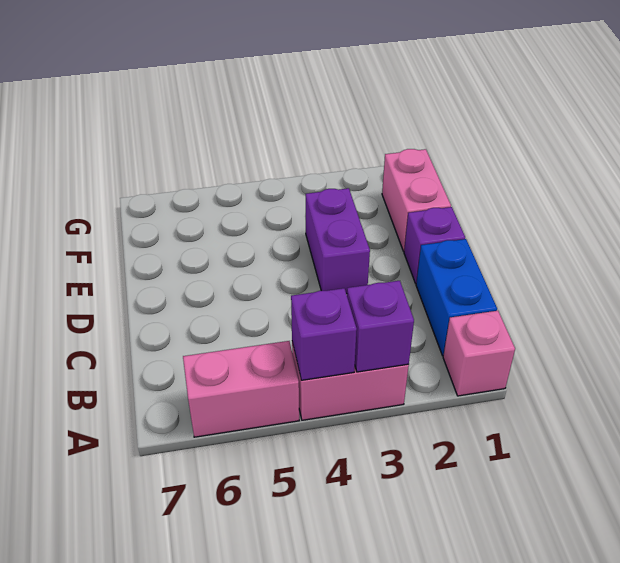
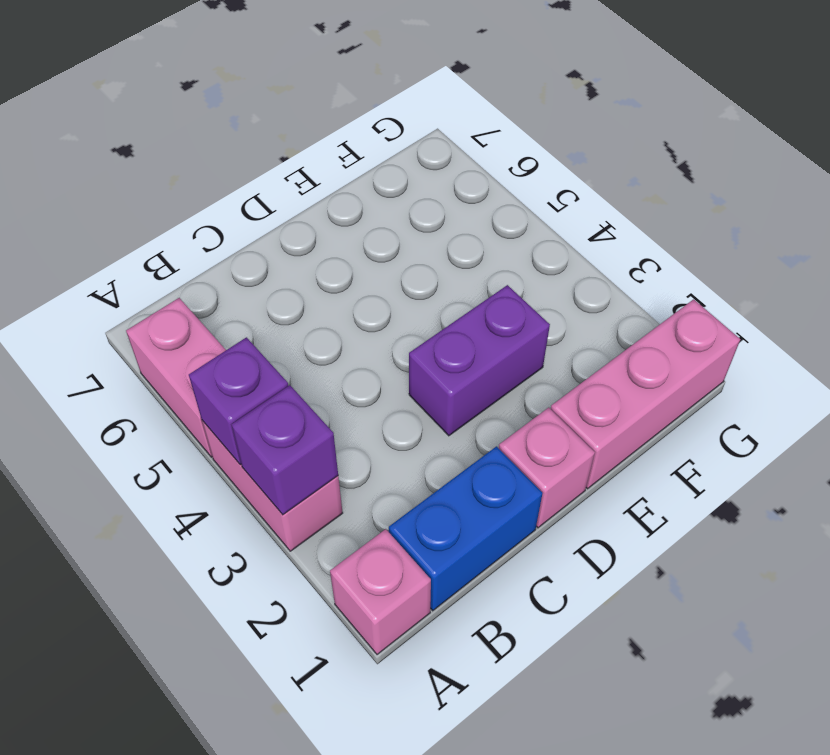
purple brick D1 level 1 -> pink brick D1 level 1
pink brick E1:F1 level 1 -> pink brick E1:G1 level 1

